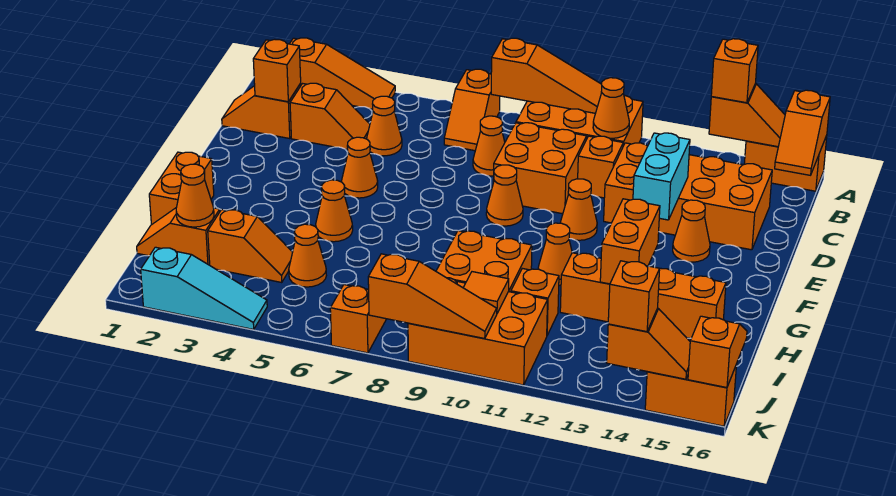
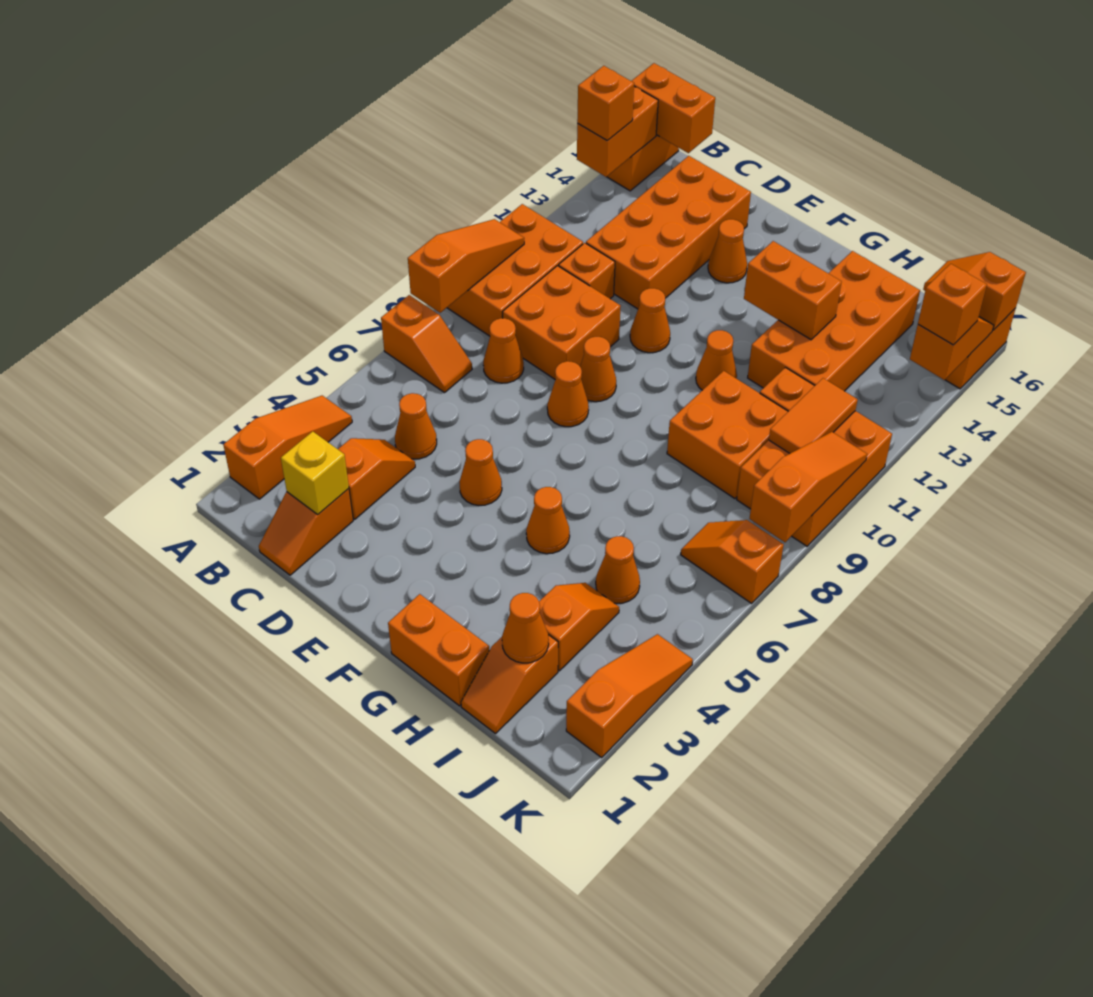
orange slope A14:A15 level 2 top 14 -> orange brick A14:A15 level 2
orange slope A16:B16 level 2 top A -> orange brick A16:B16 level 2
orange cone B11 level 2 -> orange cone E8 level 1
orange brick C2 level 2 -> yellow brick C2 level 2
cyan brick D13:E13 level 2 -> none
orange brick H12:H15 level 1 -> orange brick H12:I15 level 1
orange tile J10 level 2 -> orange tile J10:J11 level 2
cyan slope K2:K4 level 1 top 2 -> orange slope K2:K4 level 1 top 2

